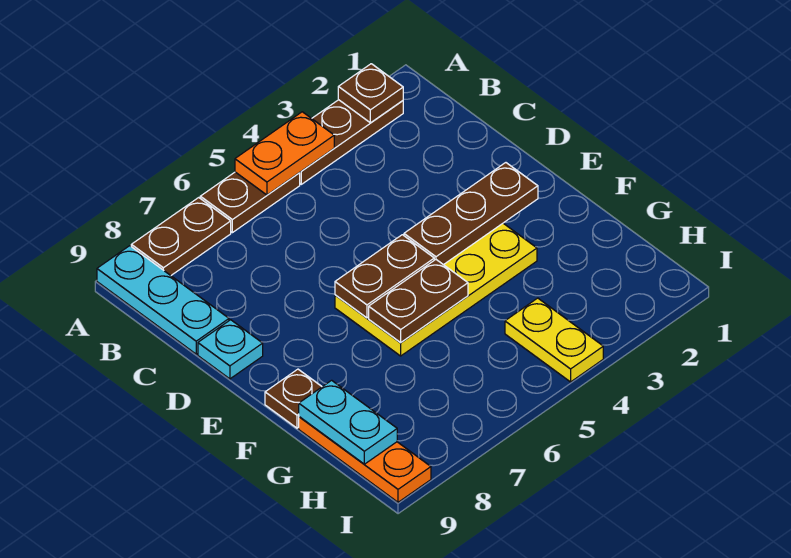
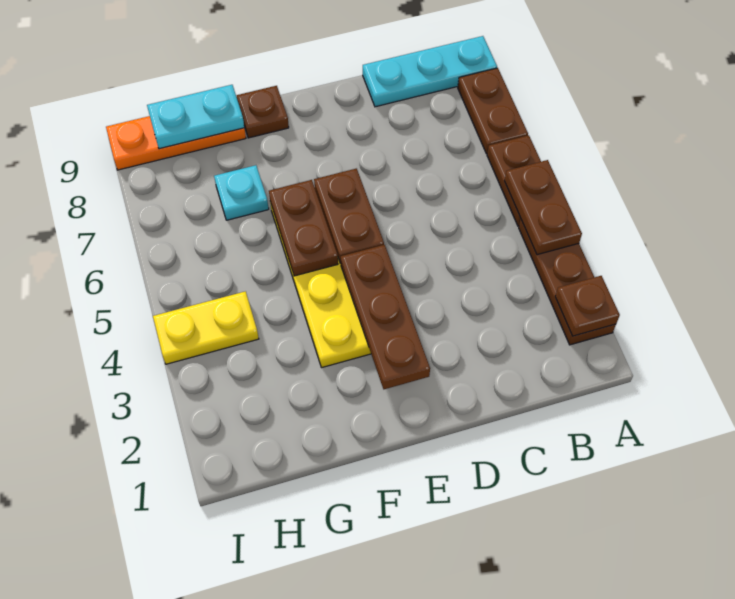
orange plate A4:A5 level 2 -> brown plate A4:A5 level 2
cyan plate D9 level 1 -> cyan plate G7 level 1

